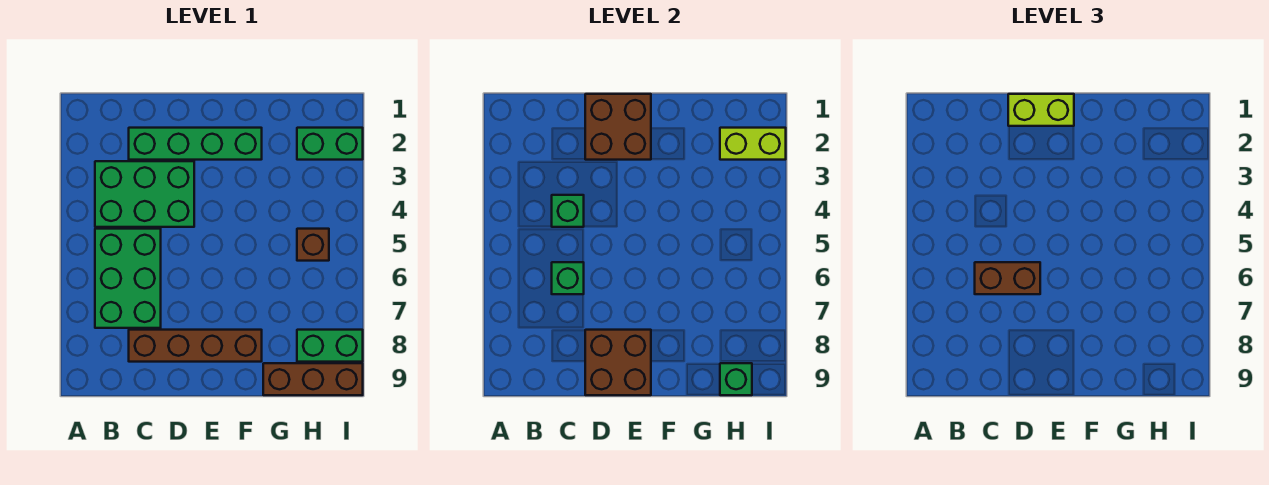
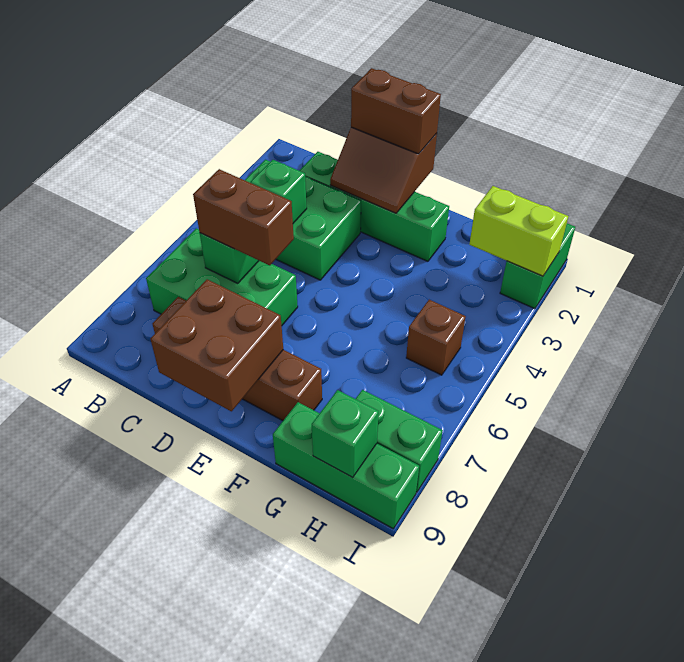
green brick B5:C7 level 1 -> green brick B6:D7 level 1
brown brick D1:E2 level 2 -> brown slope D1:E2 level 2 top 1
lime brick D1:E1 level 3 -> brown brick D1:E1 level 3
brown brick G9:I9 level 1 -> green brick G9:I9 level 1
green brick H2:I2 level 1 -> green brick I1:I2 level 1

